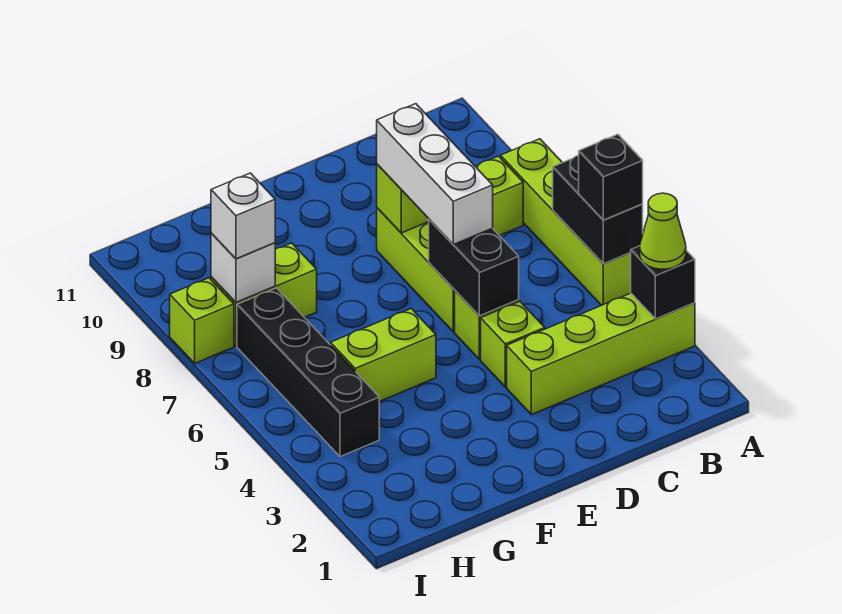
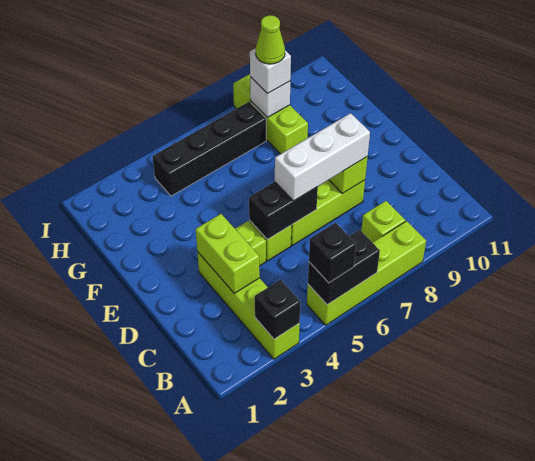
lime cone A3 level 3 -> lime cone H8 level 4
lime brick F5:G5 level 1 -> lime brick C3:D3 level 2

